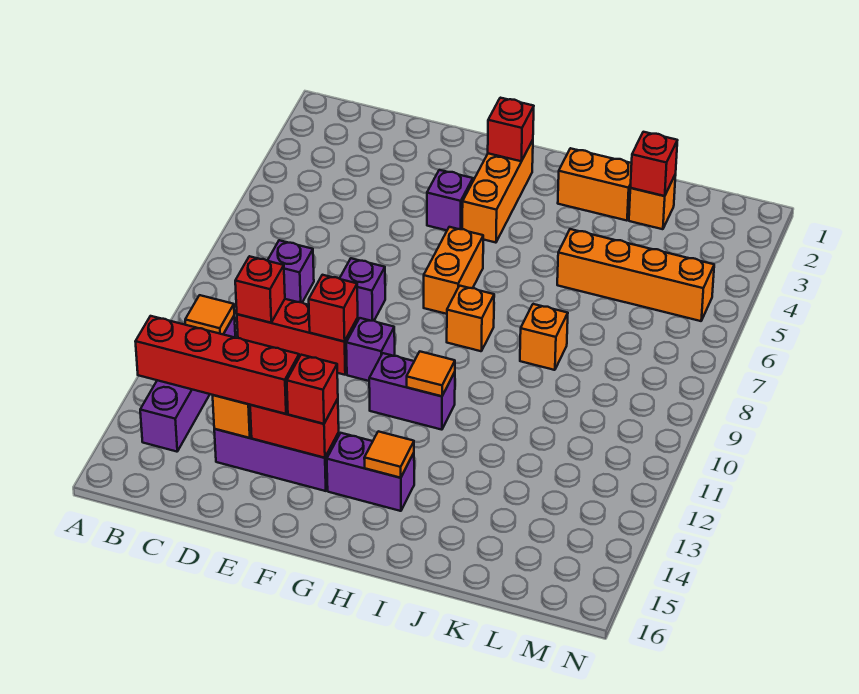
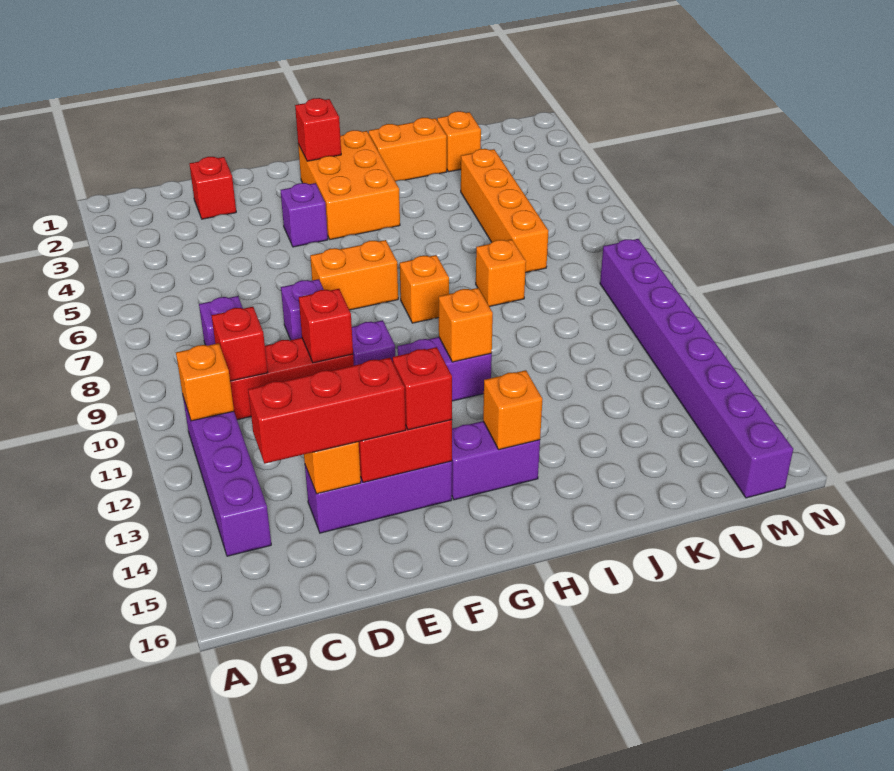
orange tile B11 level 2 -> orange brick B11 level 2
red brick B14:E14 level 3 -> red brick C14:E14 level 3
orange brick G2:G4 level 1 -> orange brick G2:H4 level 1
orange brick G6:G7 level 1 -> orange brick F7:G7 level 1
orange tile H11 level 2 -> orange brick H11 level 2
orange tile H14 level 2 -> orange brick H14 level 2
orange brick J5:M5 level 1 -> orange brick K4:K7 level 1
red brick K2 level 2 -> red brick D2 level 1
none -> purple brick M9:M16 level 1

